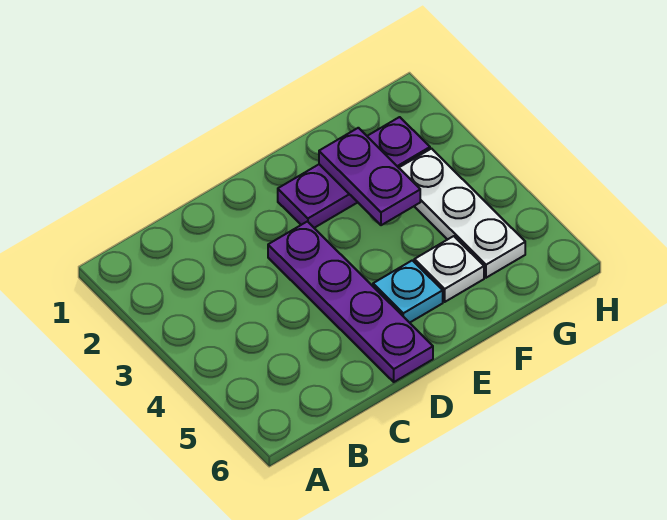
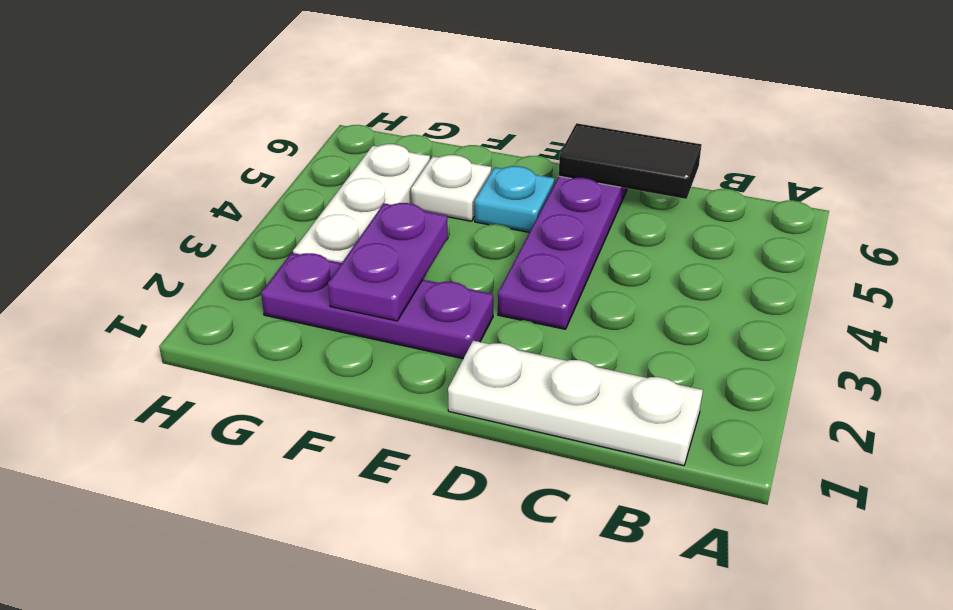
none -> white plate B1:D1 level 1
none -> black tile C6:D6 level 2

